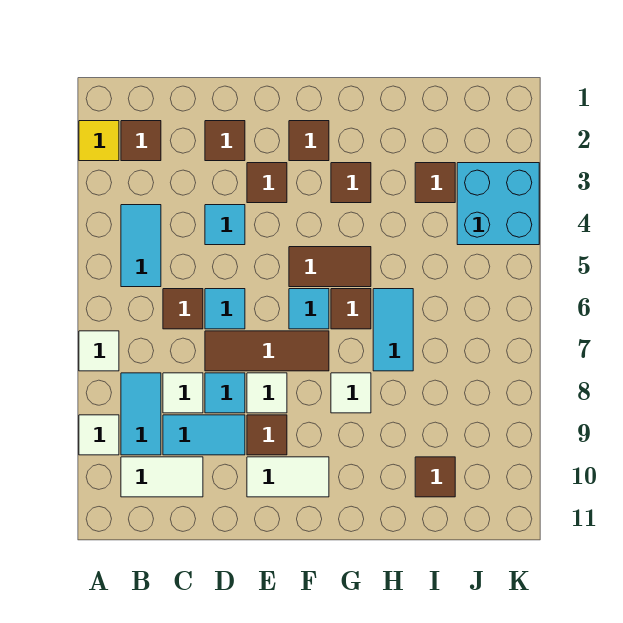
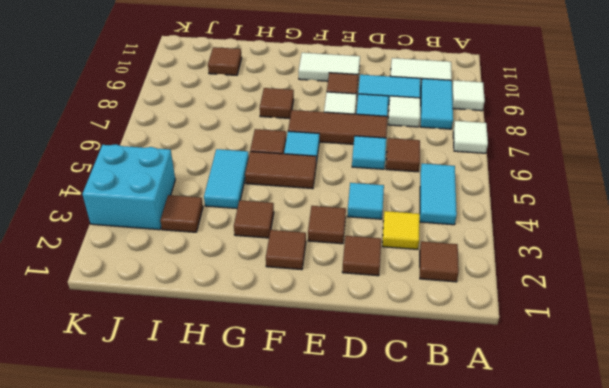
yellow tile A2 level 1 -> yellow tile C3 level 1
white tile G8 level 1 -> brown tile G8 level 1
cyan tile H6:H7 level 1 -> cyan tile H4:H5 level 1

